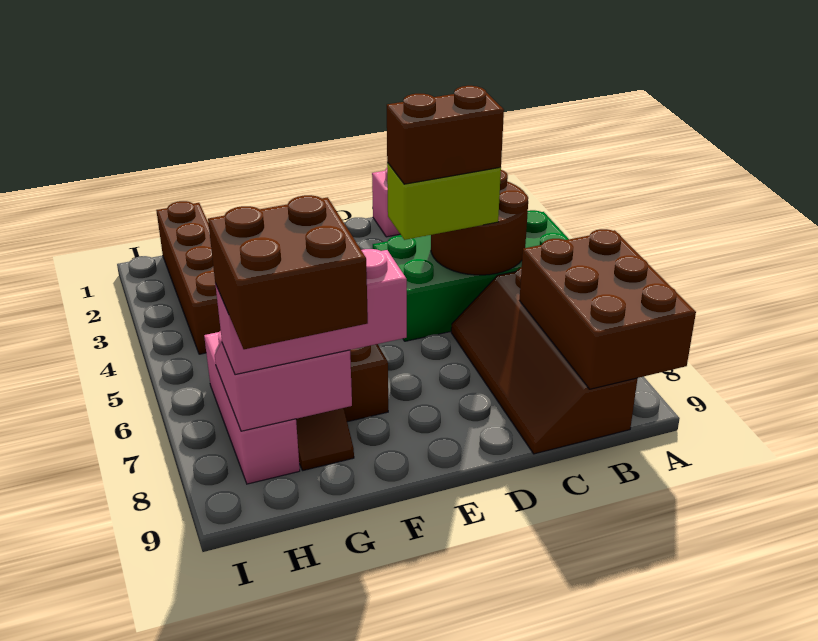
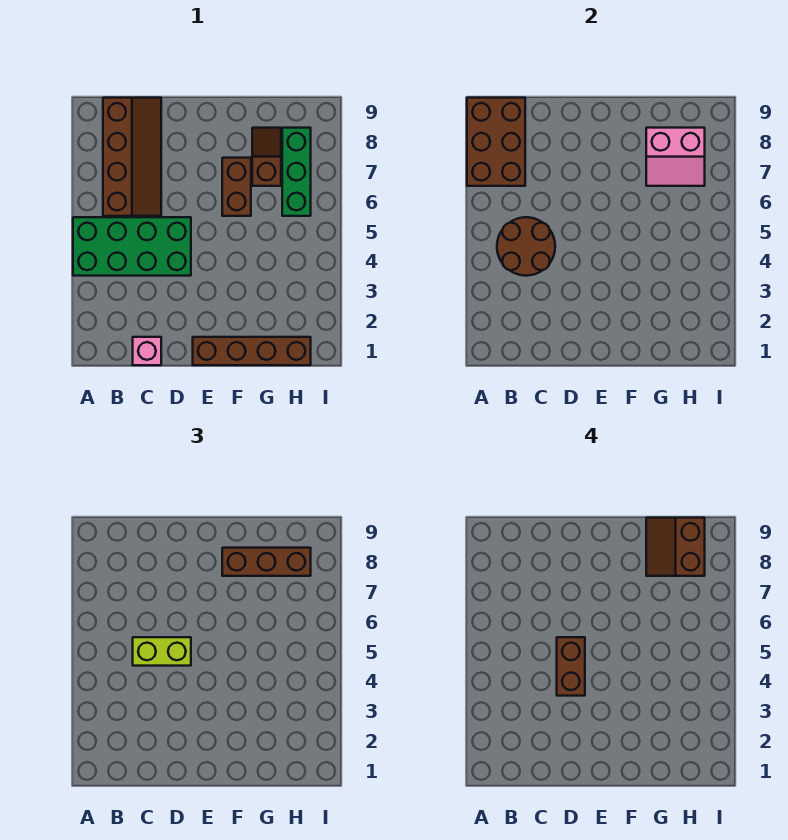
brown brick C5:D5 level 4 -> brown brick D4:D5 level 4
pink brick F8:H8 level 3 -> brown brick F8:H8 level 3
brown brick G8:H9 level 4 -> brown slope G8:H9 level 4 top H
brown brick H1:H4 level 1 -> brown brick E1:H1 level 1
pink brick H6:H8 level 1 -> green brick H6:H8 level 1

